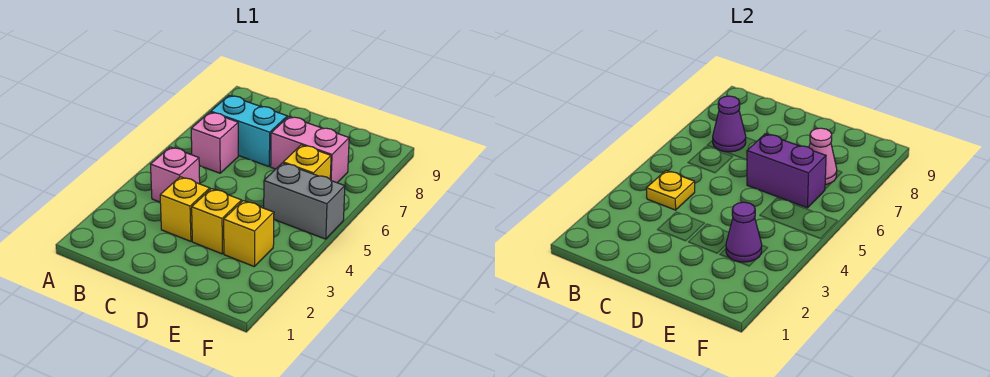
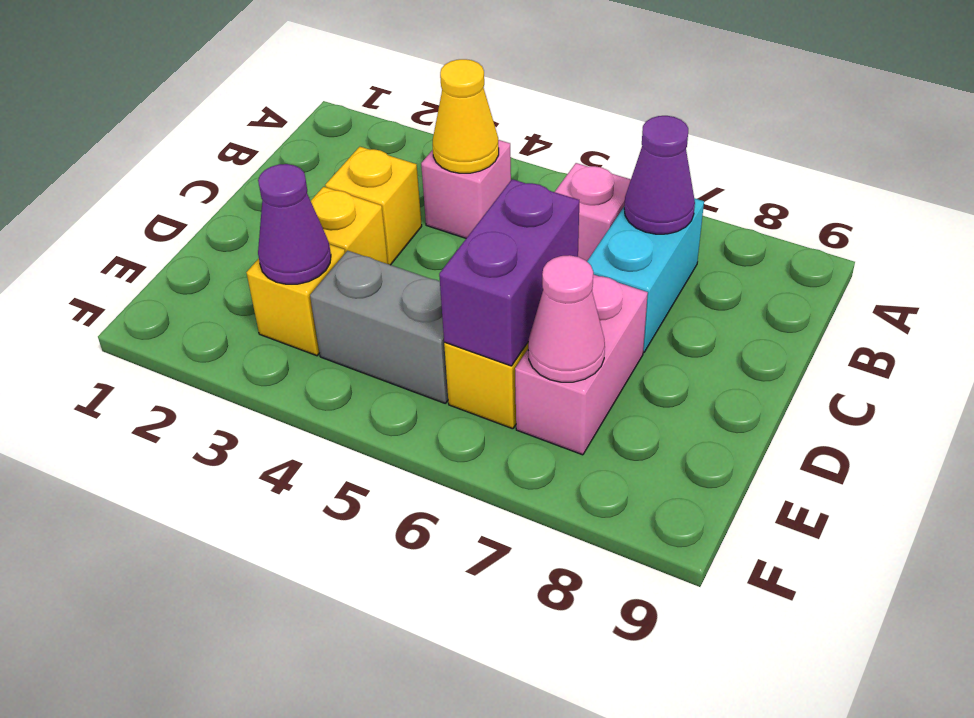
yellow plate B4 level 2 -> yellow cone B4 level 2
grey brick E5:F5 level 1 -> grey brick E4:E5 level 1

